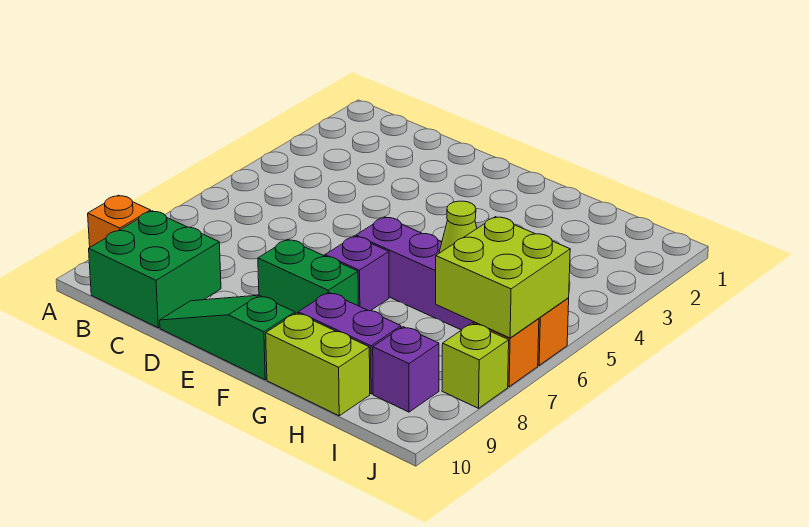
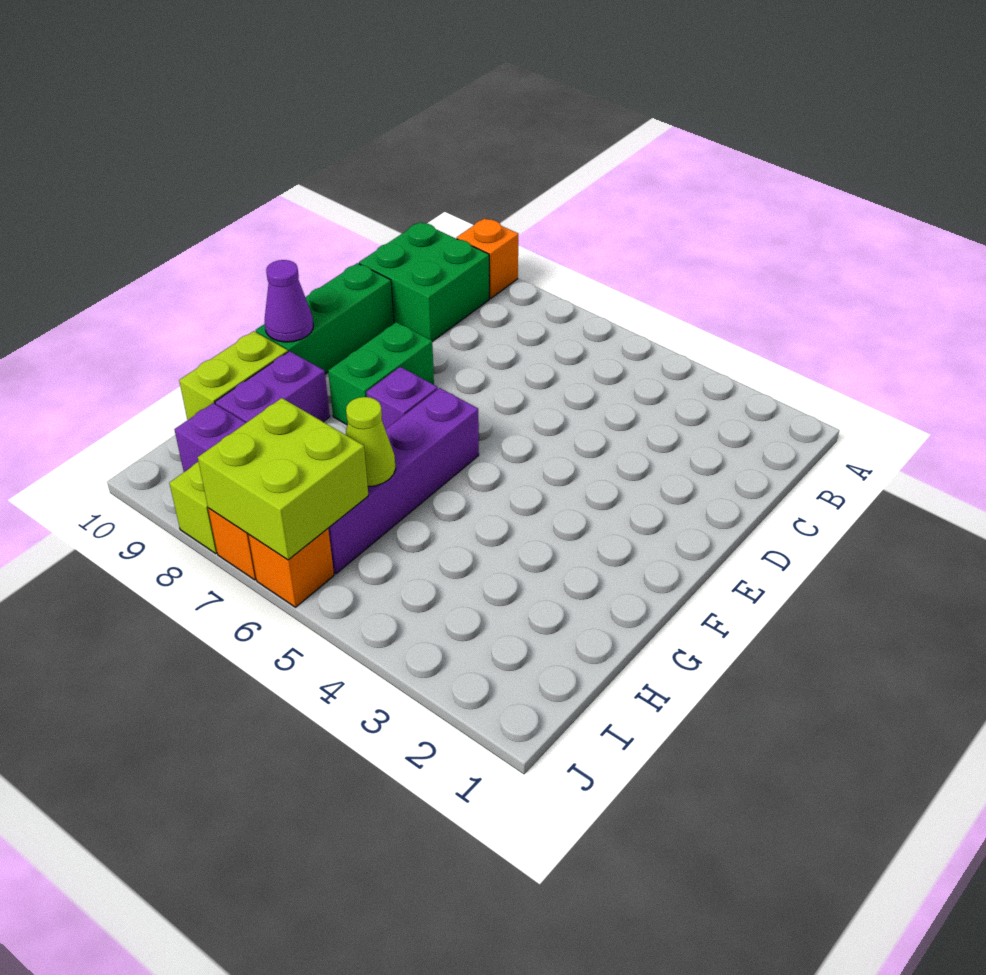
green slope D10:F10 level 1 top F -> green brick D10:F10 level 1
none -> purple cone F10 level 2

